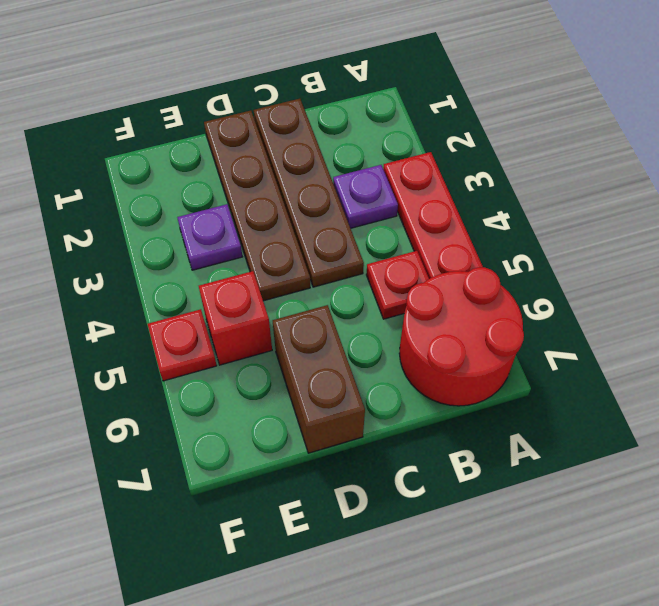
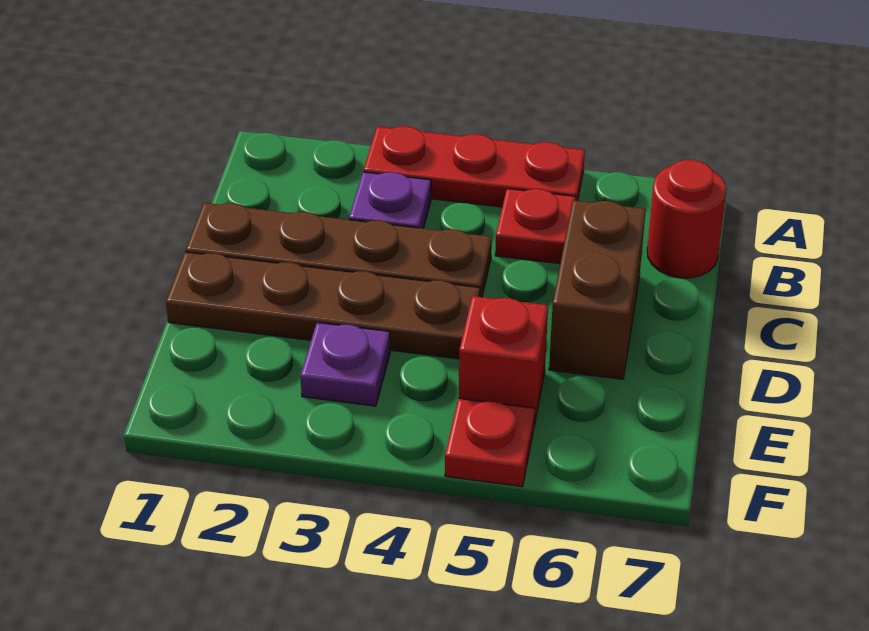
red round brick A6:B7 level 1 -> red round brick B7 level 1
brown brick D6:D7 level 1 -> brown brick C6:D6 level 1

